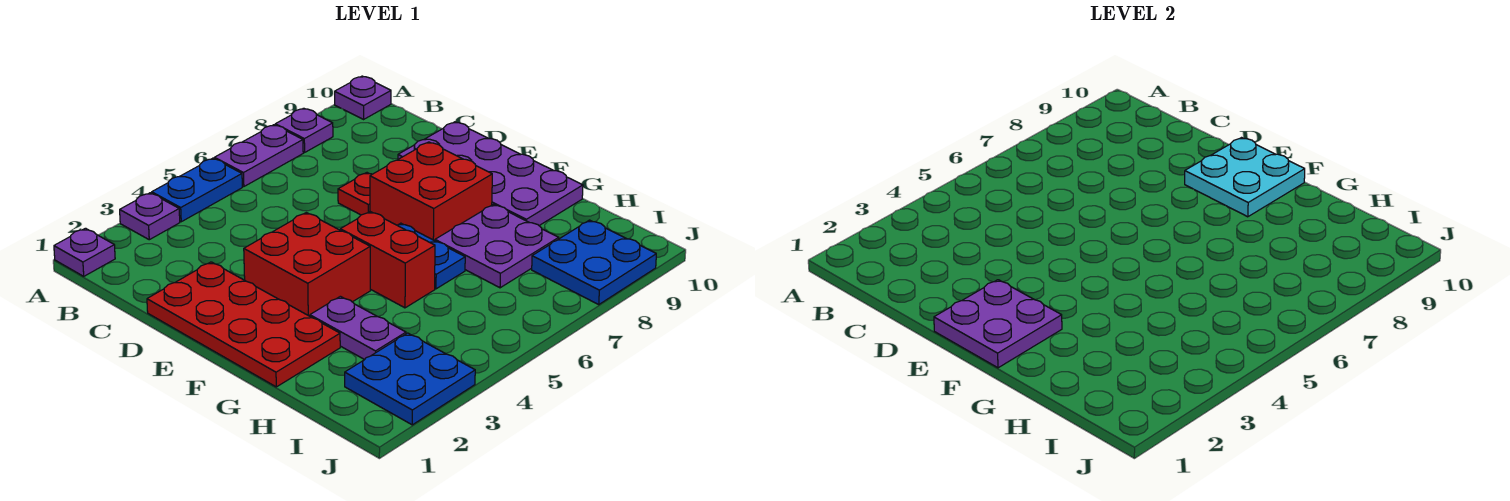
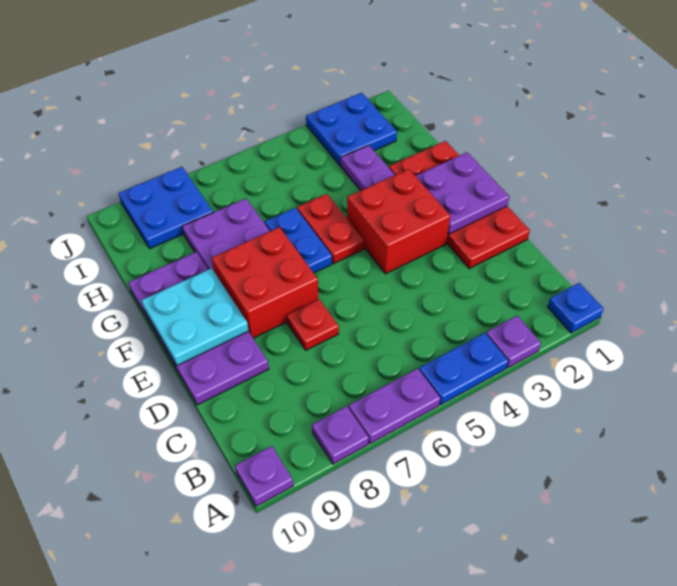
purple plate A1 level 1 -> blue plate A1 level 1
red brick F5:G5 level 1 -> red plate F5:G5 level 1

